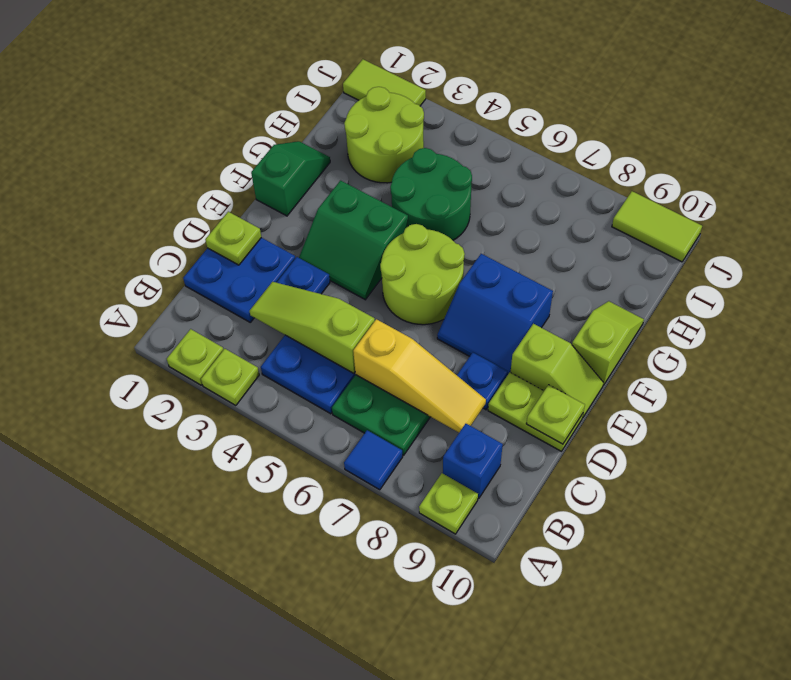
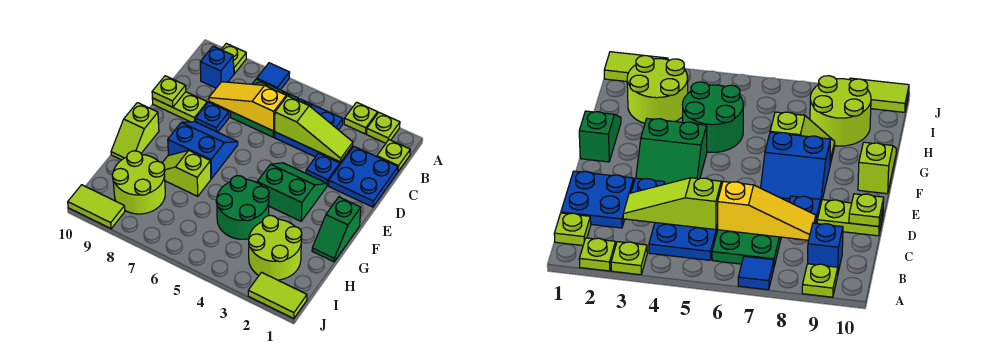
lime plate D1 level 2 -> lime plate B1 level 1
lime round brick E5:F6 level 1 -> lime round brick H8:I9 level 1
lime slope E9:E10 level 1 top 9 -> lime slope G7:G8 level 1 top 7

